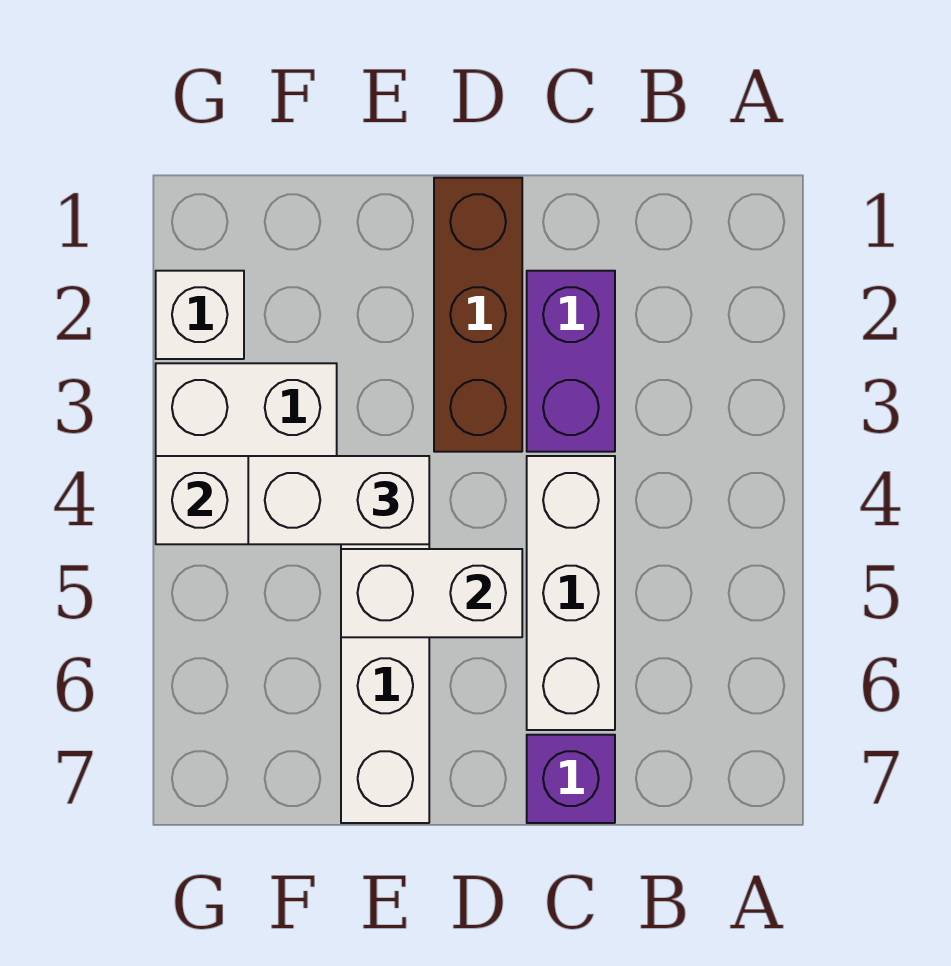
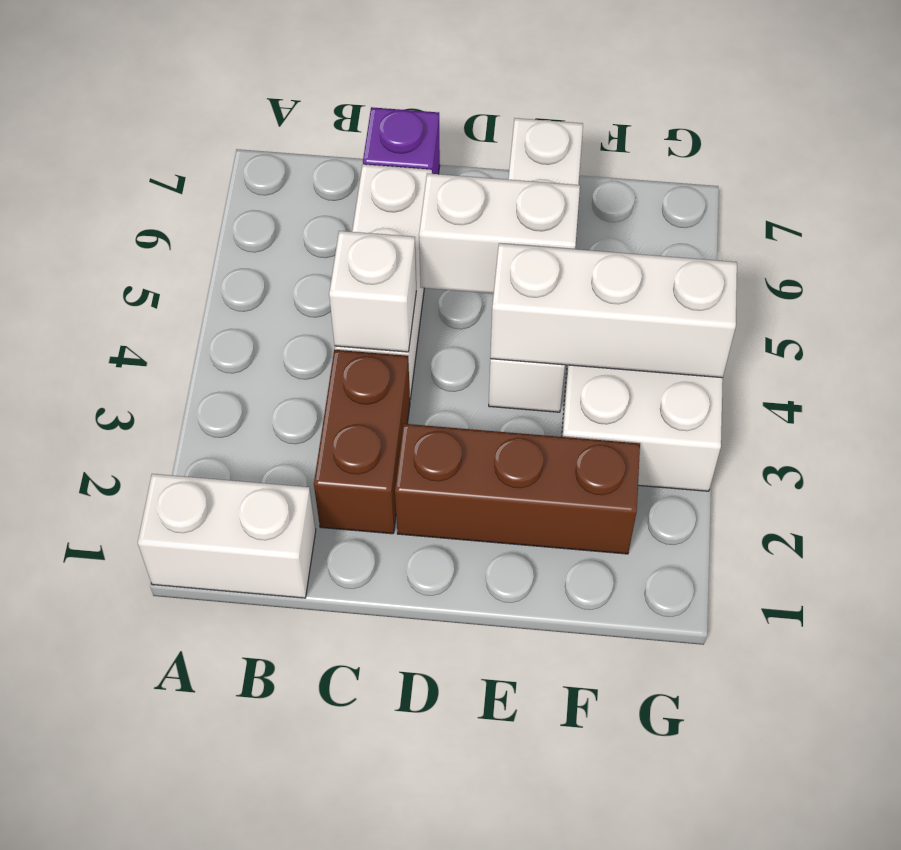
purple brick C2:C3 level 1 -> brown brick C2:C3 level 1
brown brick D1:D3 level 1 -> brown brick D2:F2 level 1
white brick E4:F4 level 3 -> white brick A1:B1 level 1
white brick G2 level 1 -> white brick C4 level 2

